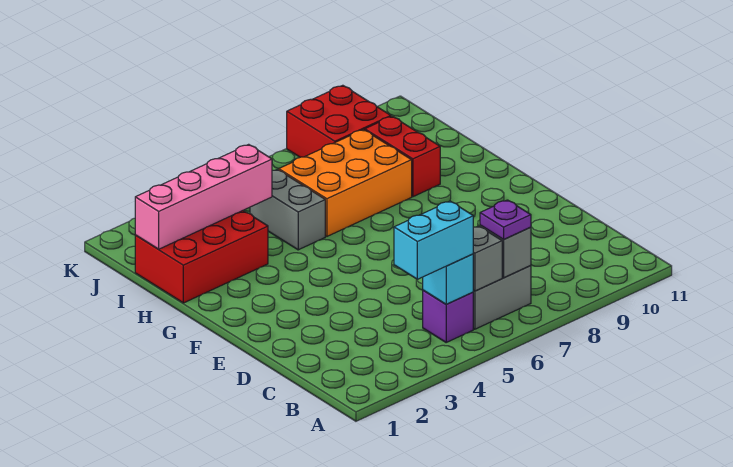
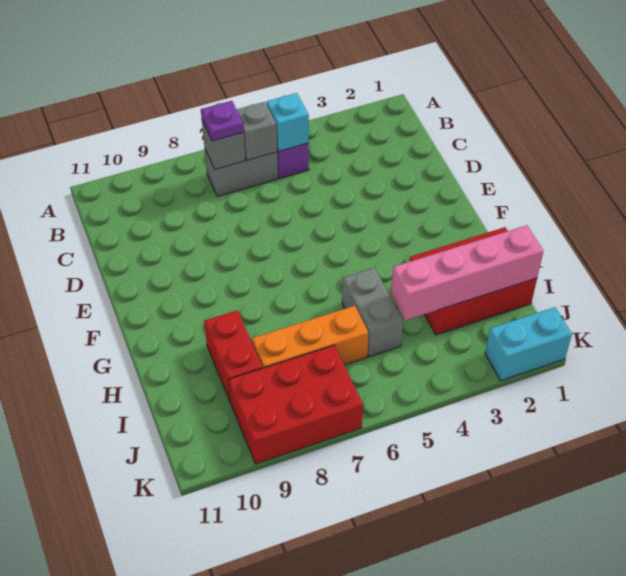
cyan brick B4:B5 level 3 -> cyan brick K1:K2 level 1
orange brick H6:I8 level 1 -> orange brick I6:I8 level 1
red brick J8:K9 level 1 -> red brick J7:K9 level 1

